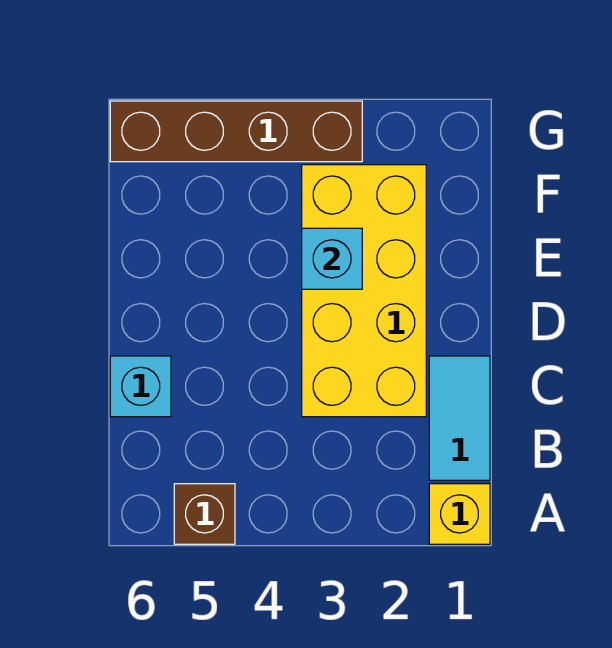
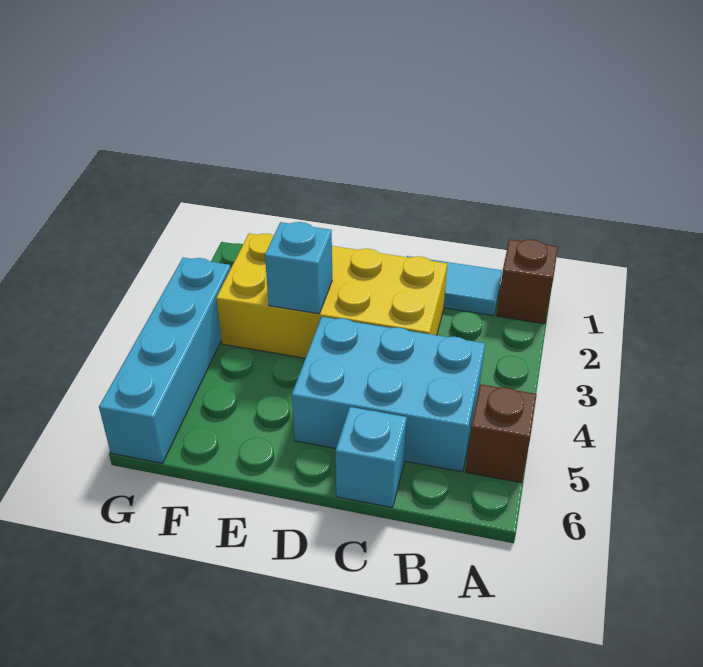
yellow brick A1 level 1 -> brown brick A1 level 1
none -> cyan brick B4:D5 level 1
brown brick G3:G6 level 1 -> cyan brick G3:G6 level 1

